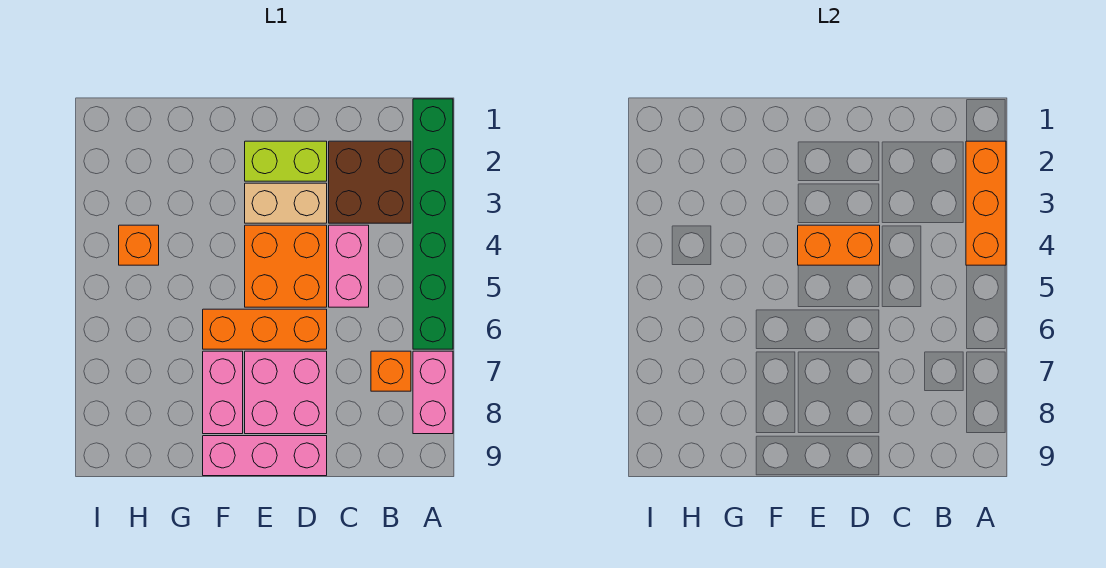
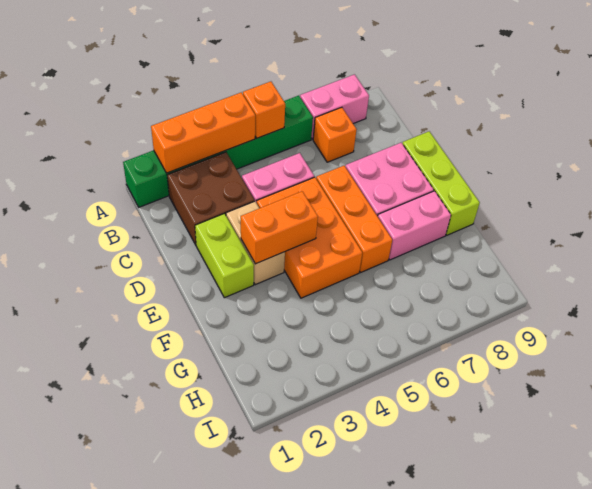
orange brick D4:E5 level 1 -> orange brick D4:F5 level 1
orange brick D4:E4 level 2 -> orange brick E3:E4 level 2
pink brick D9:F9 level 1 -> lime brick D9:F9 level 1
orange brick H4 level 1 -> orange brick A5 level 2

